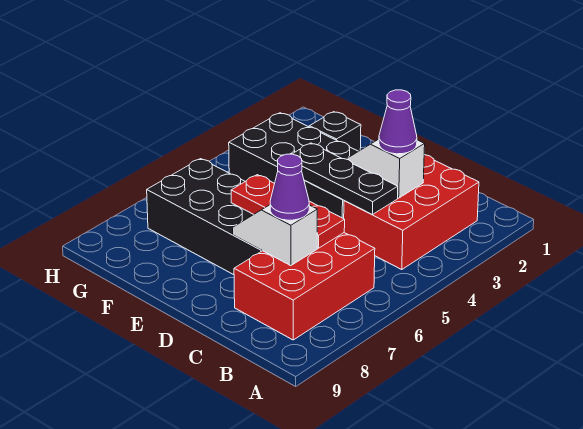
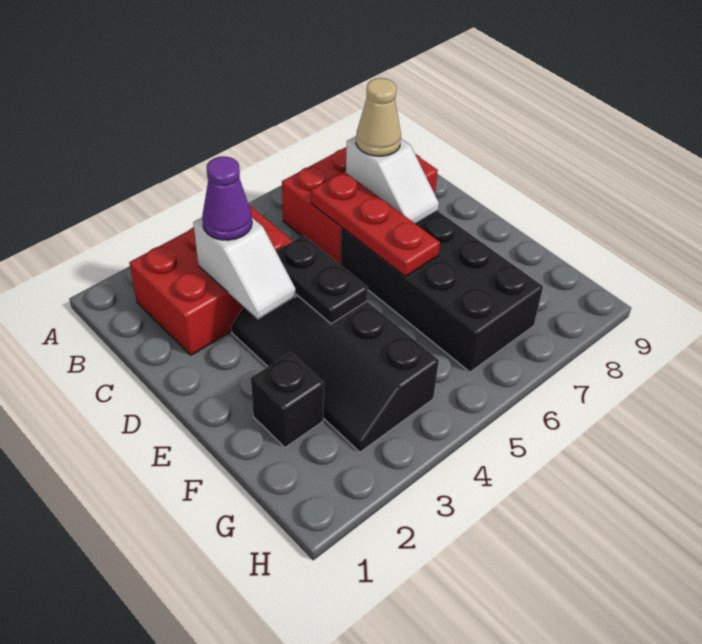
black plate C4:E4 level 2 -> black plate D4:E4 level 2
purple cone C7 level 3 -> tan cone C7 level 3
black brick D3:G4 level 1 -> black slope D3:G4 level 1 top 4

